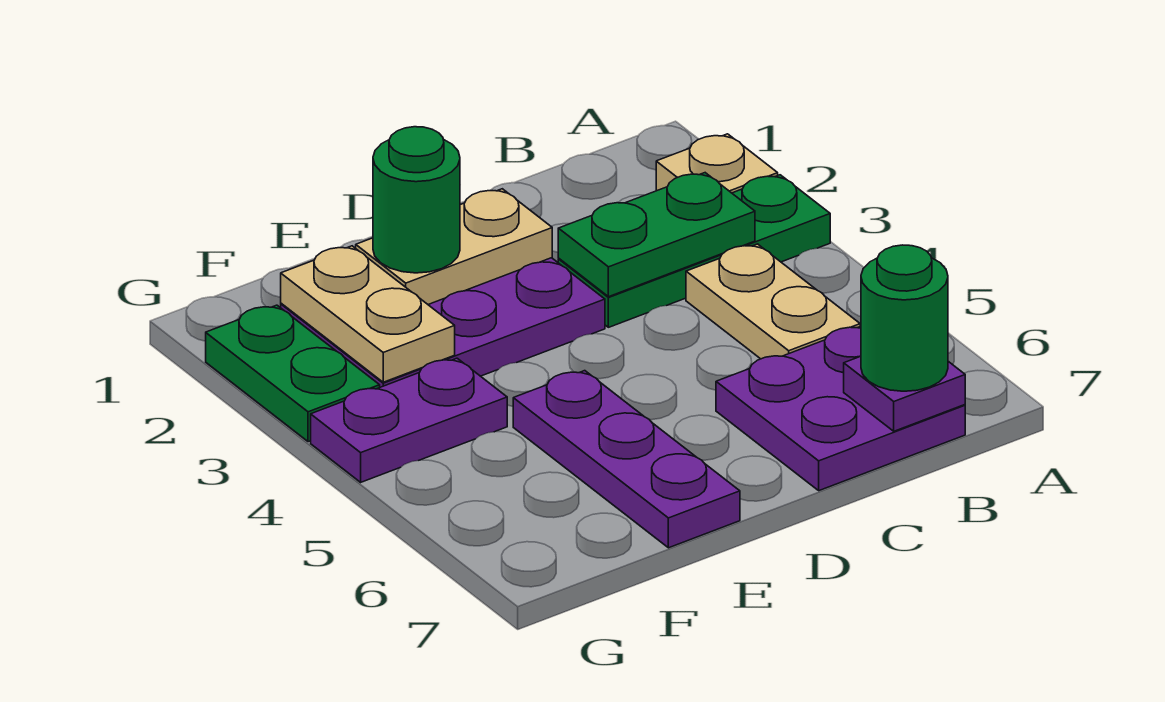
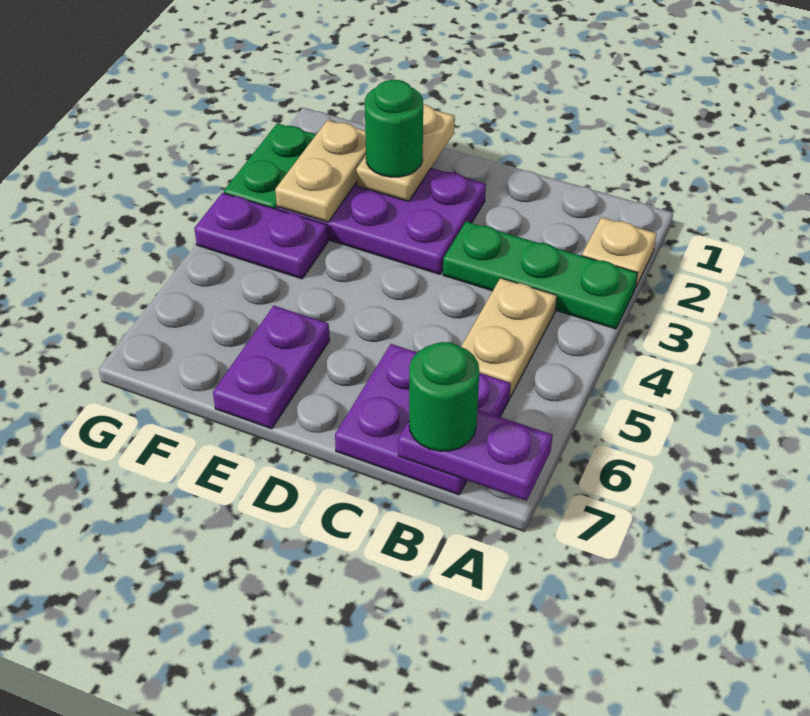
green plate B3:C3 level 2 -> none
purple plate B7 level 2 -> purple plate A7:B7 level 2
tan plate D2:E2 level 2 -> tan plate E1:E2 level 2
purple plate E5:E7 level 1 -> purple plate E6:E7 level 1

